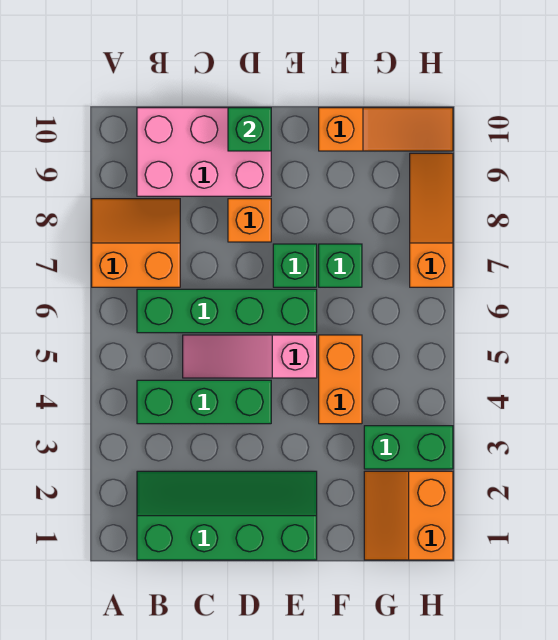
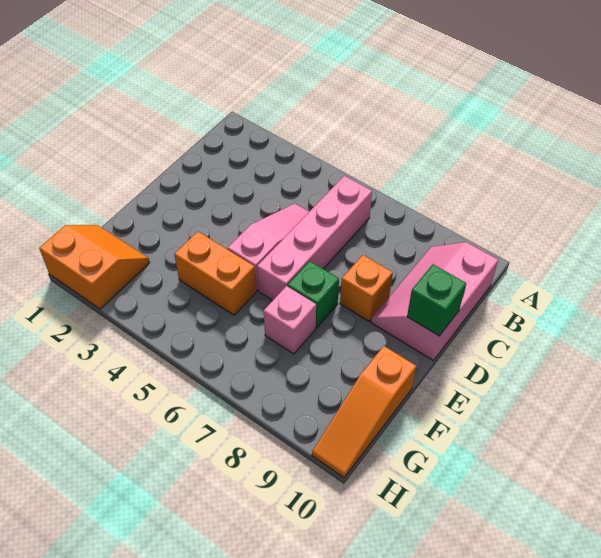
orange slope A7:B8 level 1 top 7 -> none
green slope B1:E2 level 1 top 1 -> none
green brick B4:D4 level 1 -> none
green brick B6:E6 level 1 -> pink brick B6:E6 level 1
pink brick B9:D10 level 1 -> pink slope B9:D10 level 1 top 10
green brick F7 level 1 -> pink brick F7 level 1
green brick G3:H3 level 1 -> none
orange slope H7:H9 level 1 top 7 -> none

